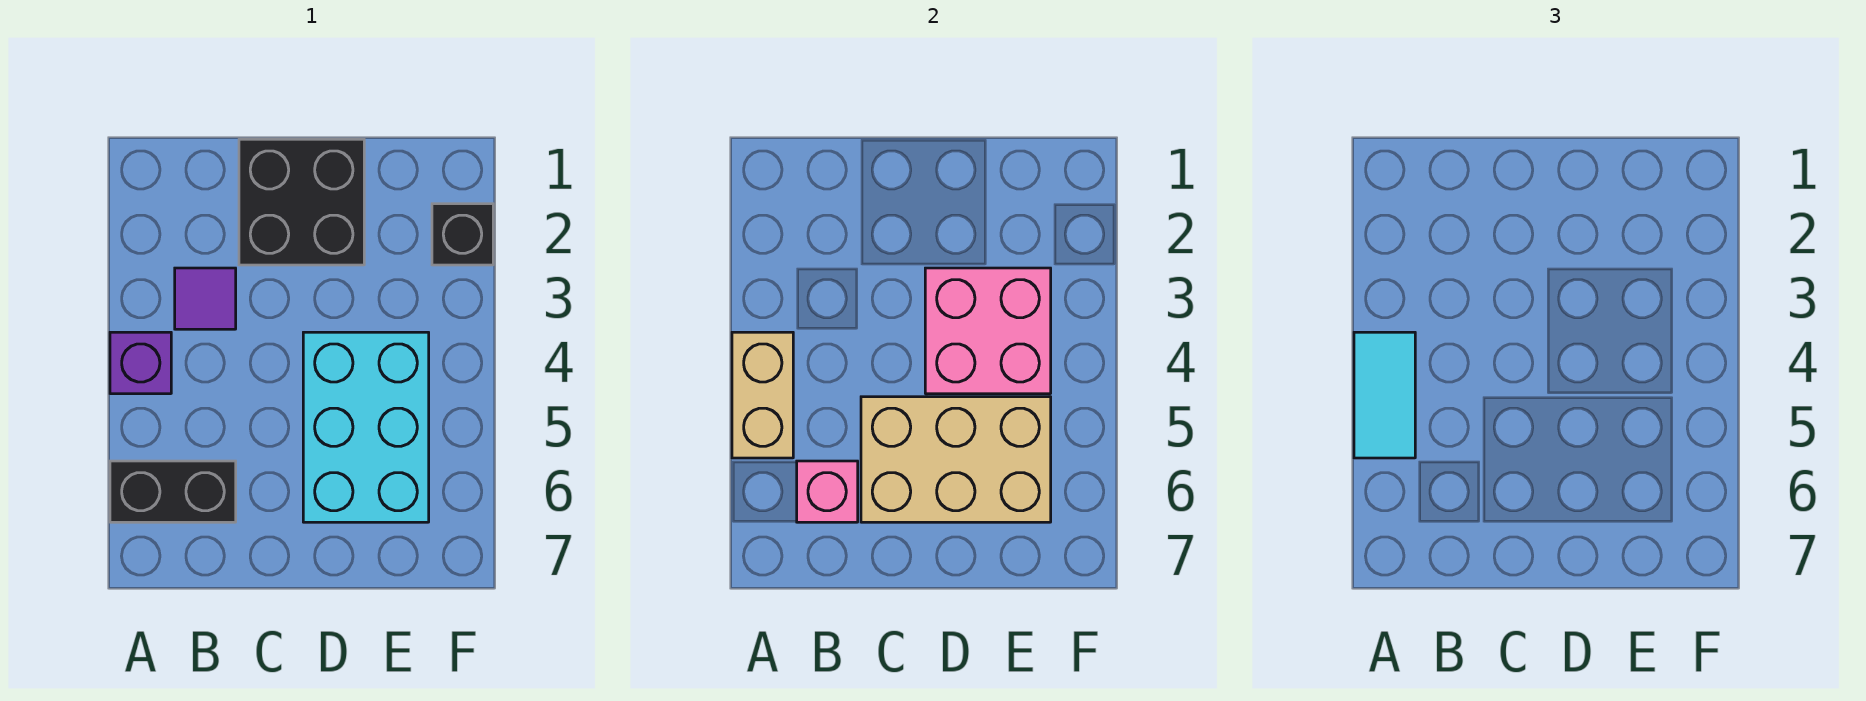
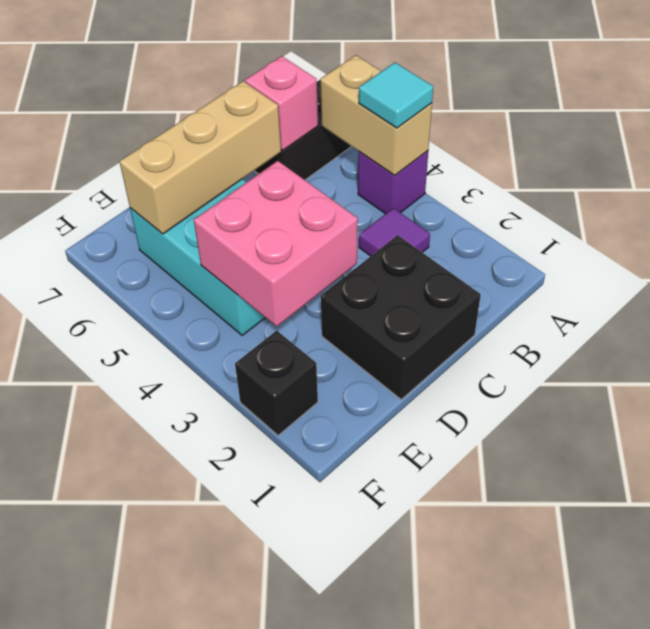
cyan tile A4:A5 level 3 -> cyan tile A4 level 3
tan brick C5:E6 level 2 -> tan brick C6:E6 level 2

